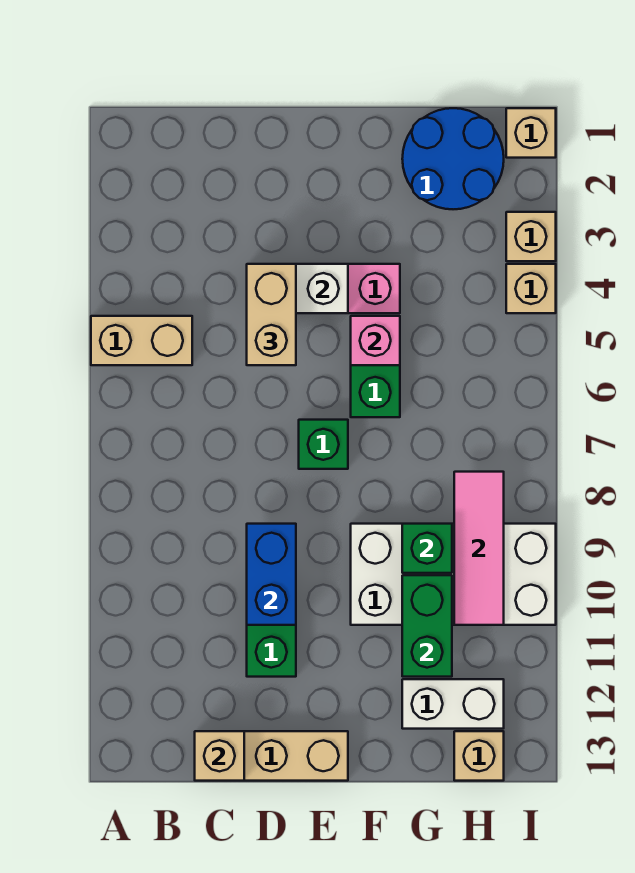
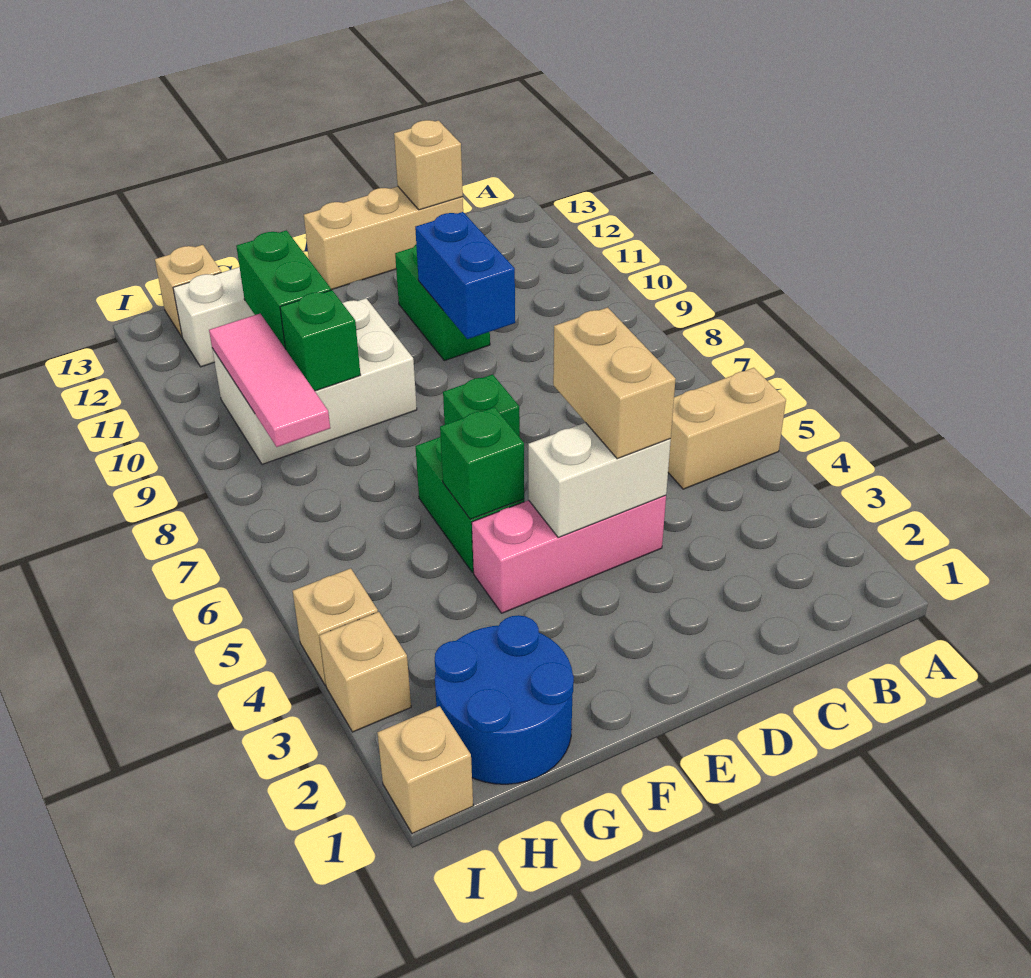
pink brick F5 level 2 -> green brick F5 level 2
white brick F9:I10 level 1 -> white brick F9:H10 level 1

